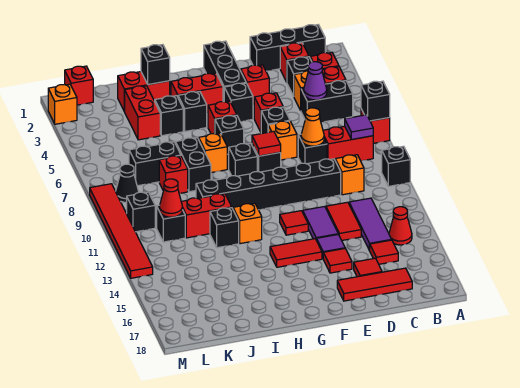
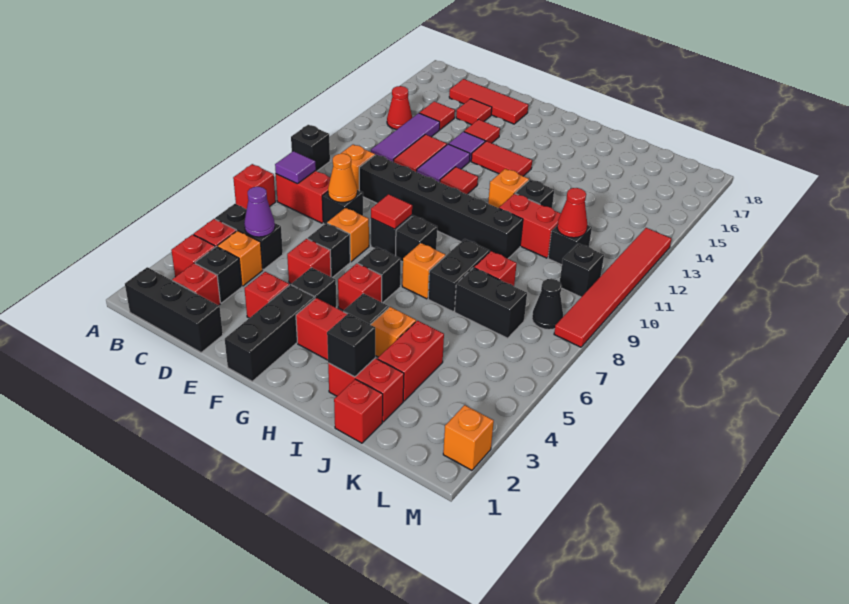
black brick A7 level 2 -> none
black brick I4 level 1 -> orange brick I4 level 1
red brick L1 level 1 -> red brick J1 level 1

